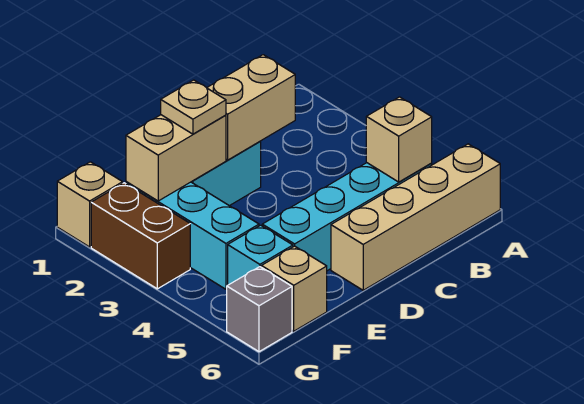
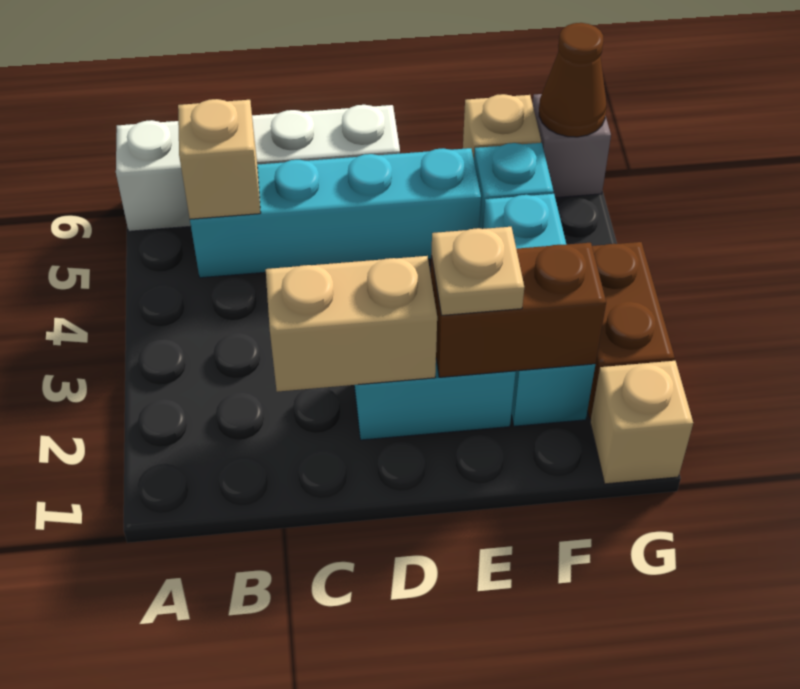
tan brick A6:D6 level 1 -> white brick A6:D6 level 1
tan brick E2:F2 level 2 -> brown brick E2:F2 level 2
none -> brown cone G6 level 2

